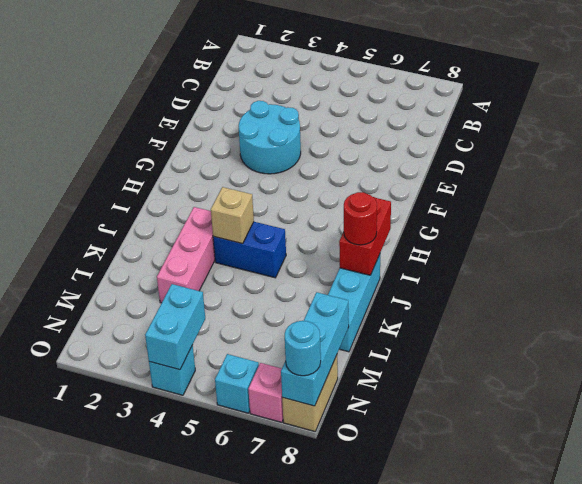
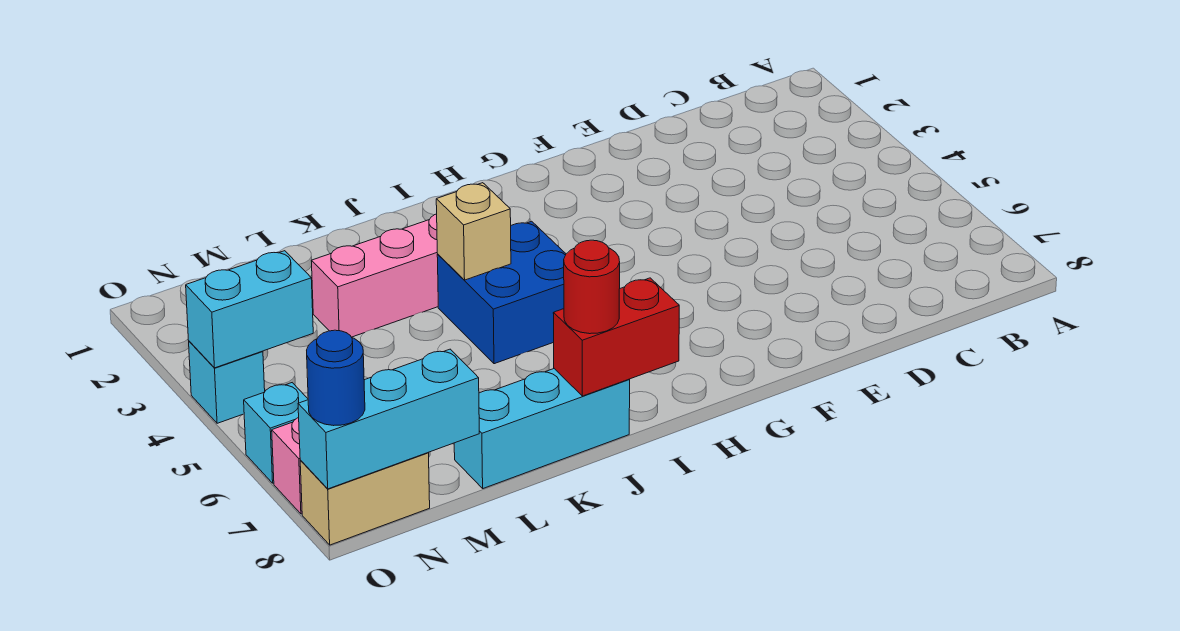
cyan round brick E3:F4 level 1 -> none
blue brick J4:J5 level 1 -> blue brick I4:J5 level 1
cyan round brick O8 level 3 -> blue round brick O8 level 3

